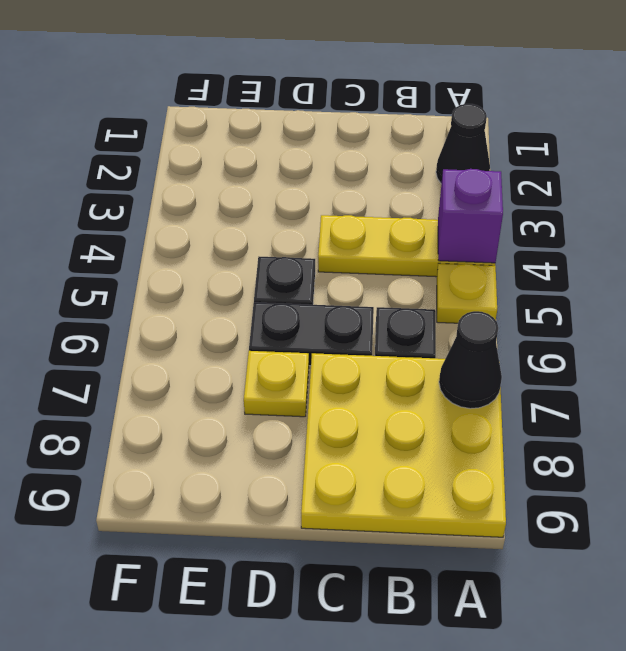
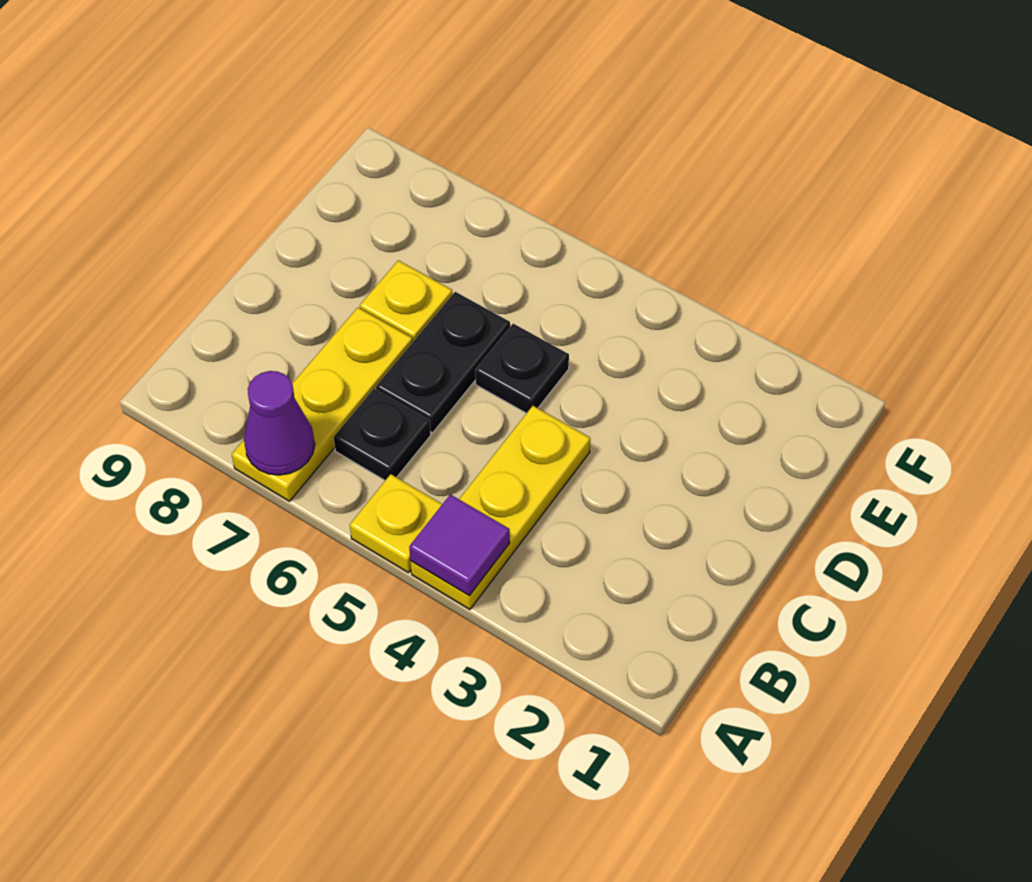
black cone A2 level 1 -> none
purple brick A4 level 2 -> purple tile A4 level 2
yellow plate A7:C9 level 1 -> yellow plate A7:C7 level 1
black cone A7 level 2 -> purple cone A7 level 2

